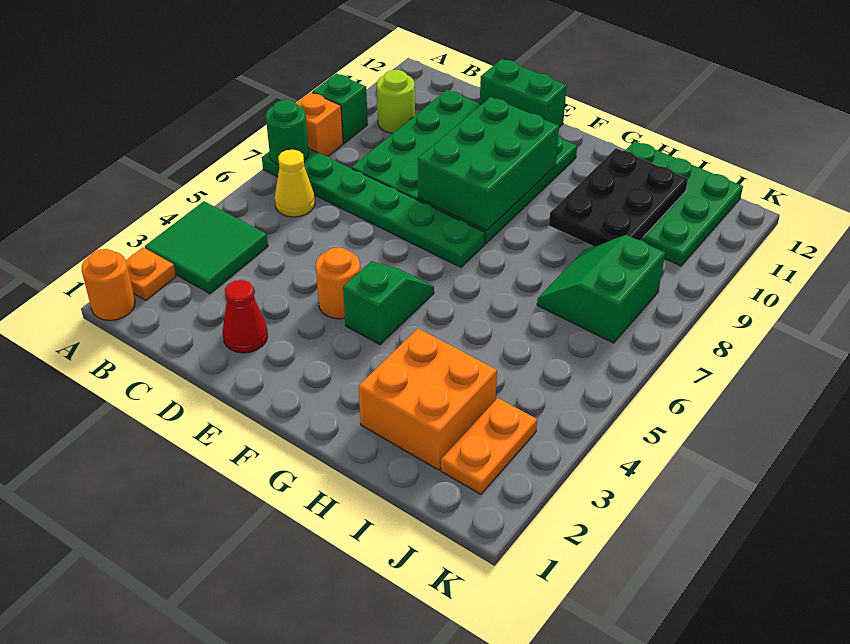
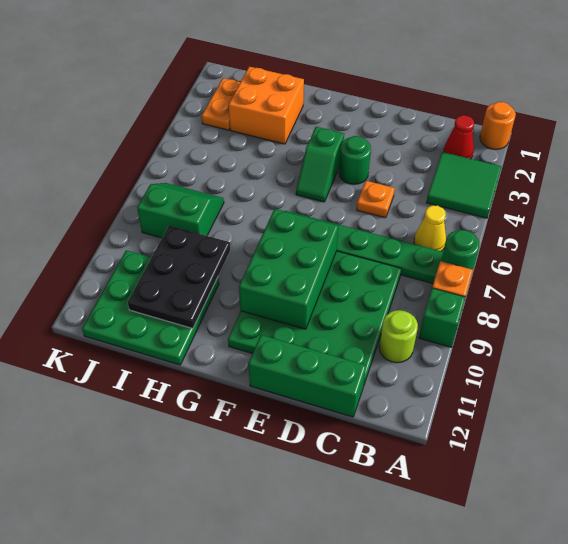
orange plate A2 level 1 -> orange plate D5 level 1
red cone D2 level 1 -> red cone B2 level 1
green brick D12:E12 level 1 -> green brick C12:E12 level 1
orange round brick E4 level 1 -> green round brick E4 level 1
green slope I7:J8 level 1 top J -> green slope I7:J8 level 1 top 8

